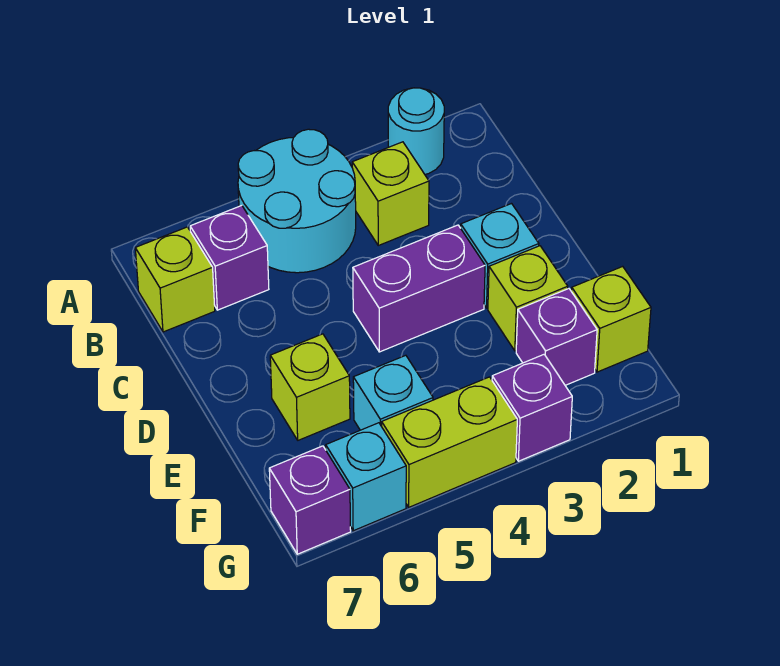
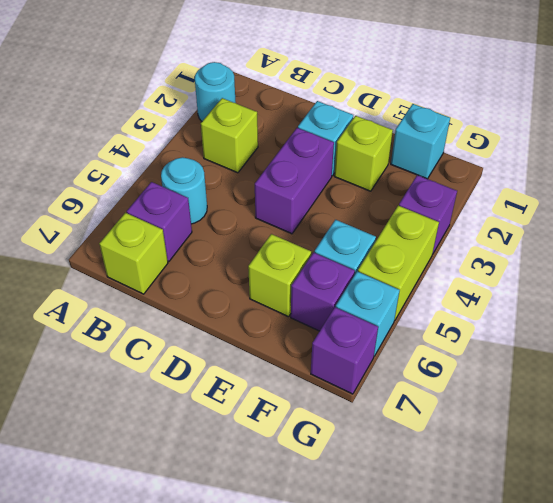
cyan round brick A4:B5 level 1 -> cyan round brick B5 level 1
lime brick F1 level 1 -> cyan brick F1 level 1
purple brick F2 level 1 -> purple brick F6 level 1

